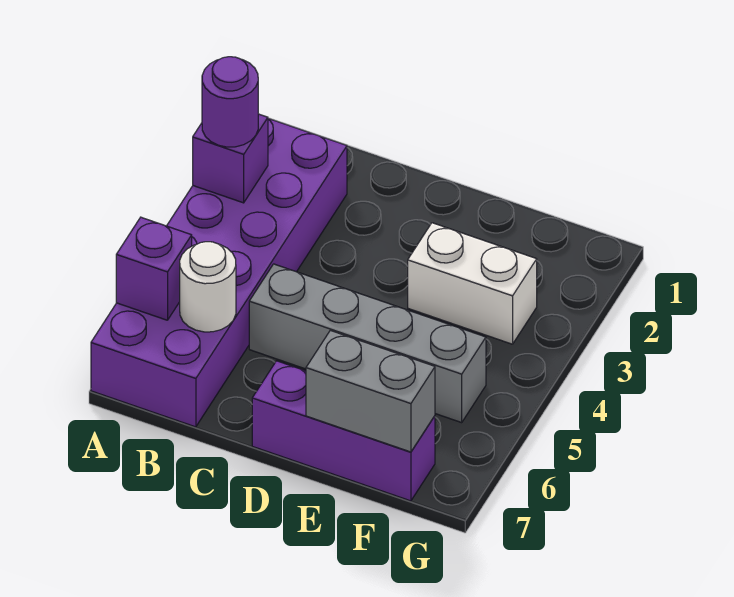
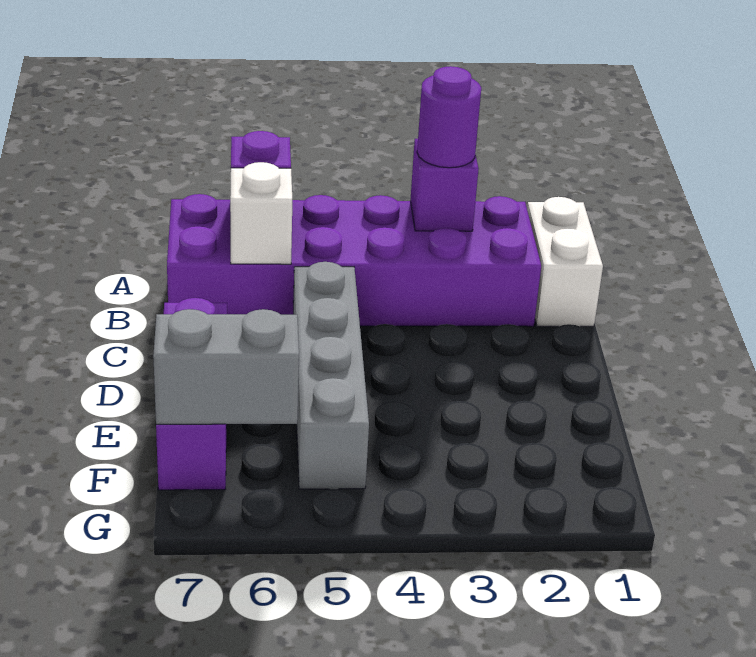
white round brick B6 level 2 -> white brick B6 level 2
white brick E3:F3 level 1 -> white brick A1:B1 level 1
grey brick E7:F7 level 2 -> grey brick F6:F7 level 2

